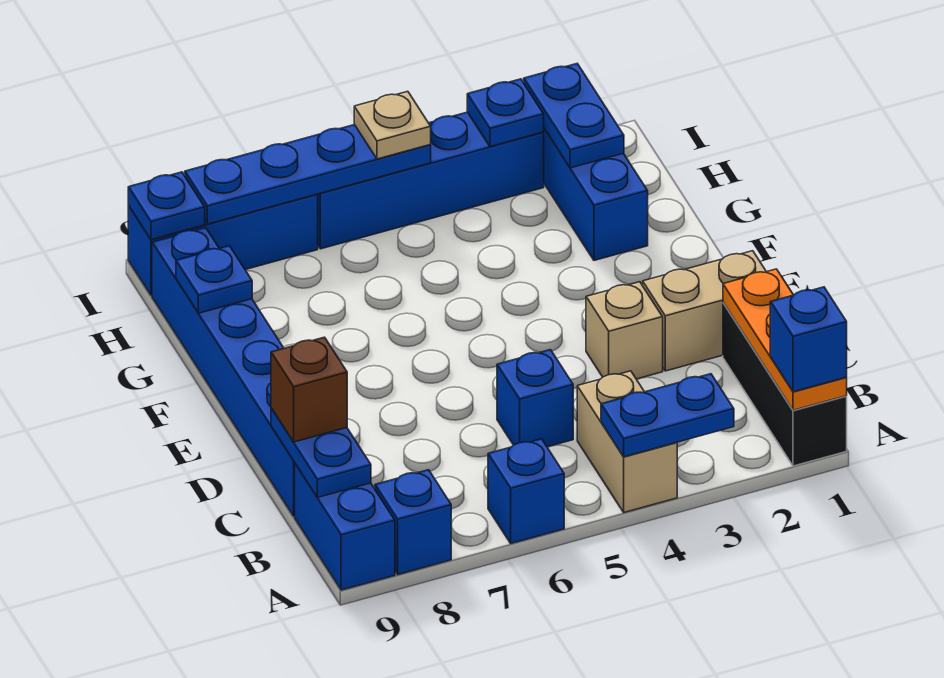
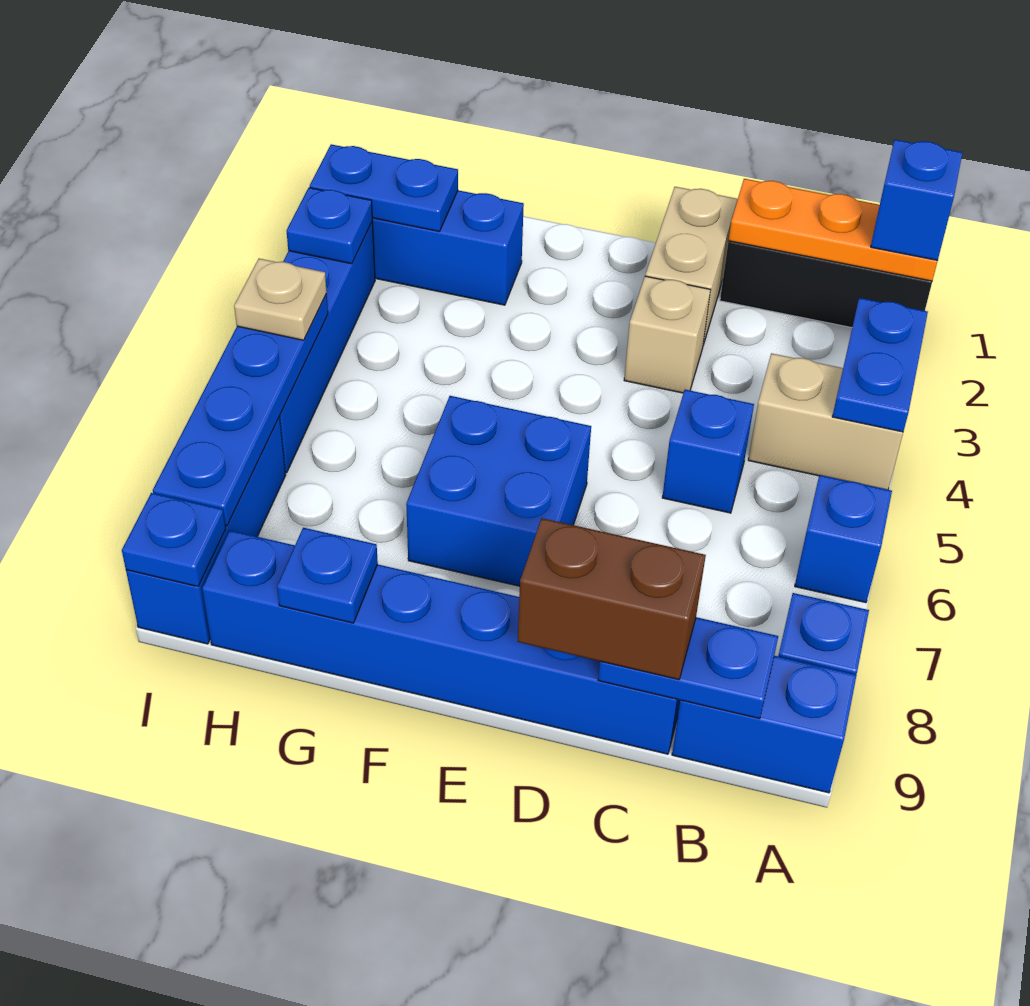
brown brick C9 level 3 -> brown brick C9:D9 level 3
none -> blue brick E6:F7 level 1

